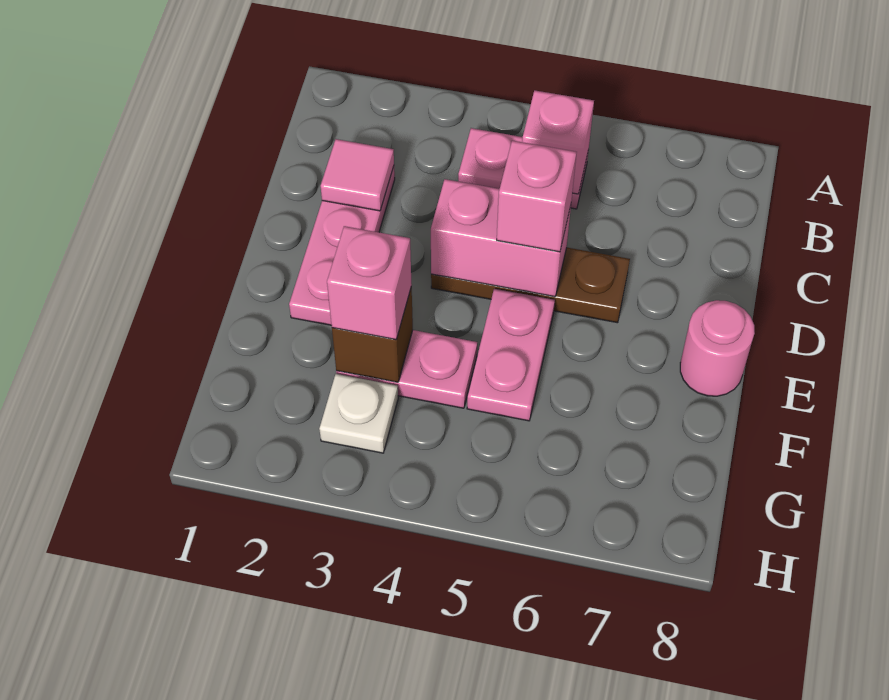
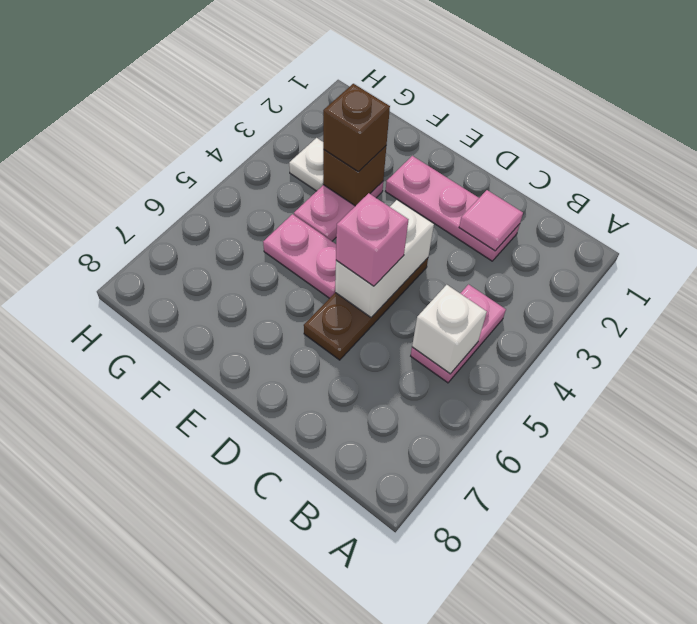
pink brick B5 level 2 -> white brick B5 level 2
pink brick D4:D5 level 2 -> white brick D4:D5 level 2
pink round brick E8 level 1 -> none
pink brick F3 level 3 -> brown brick F3 level 3

